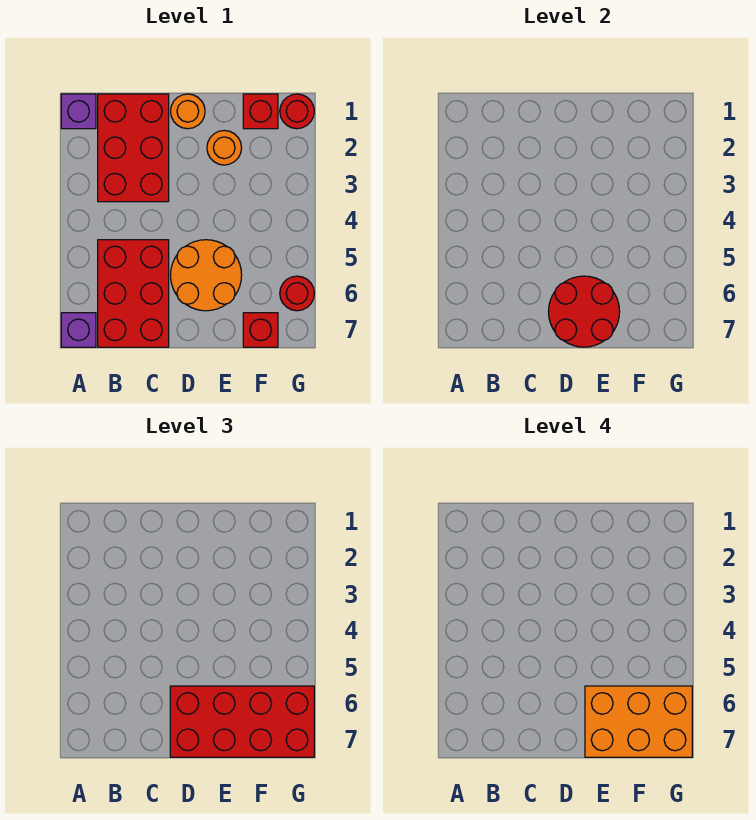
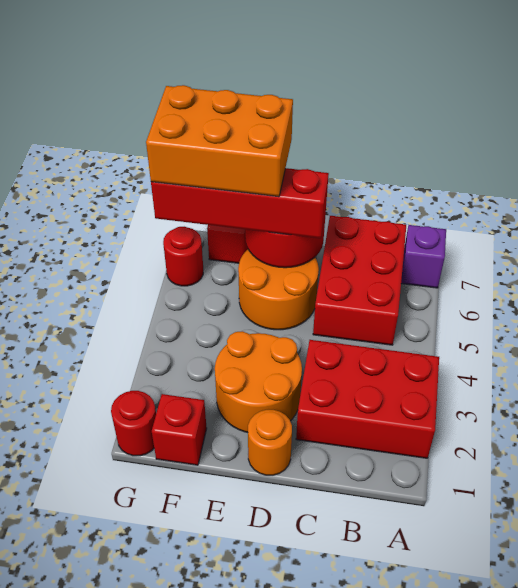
purple brick A1 level 1 -> none
red brick B1:C3 level 1 -> red brick A2:C3 level 1
red brick D6:G7 level 3 -> red brick D6:G6 level 3
orange round brick E2 level 1 -> orange round brick D2:E3 level 1

